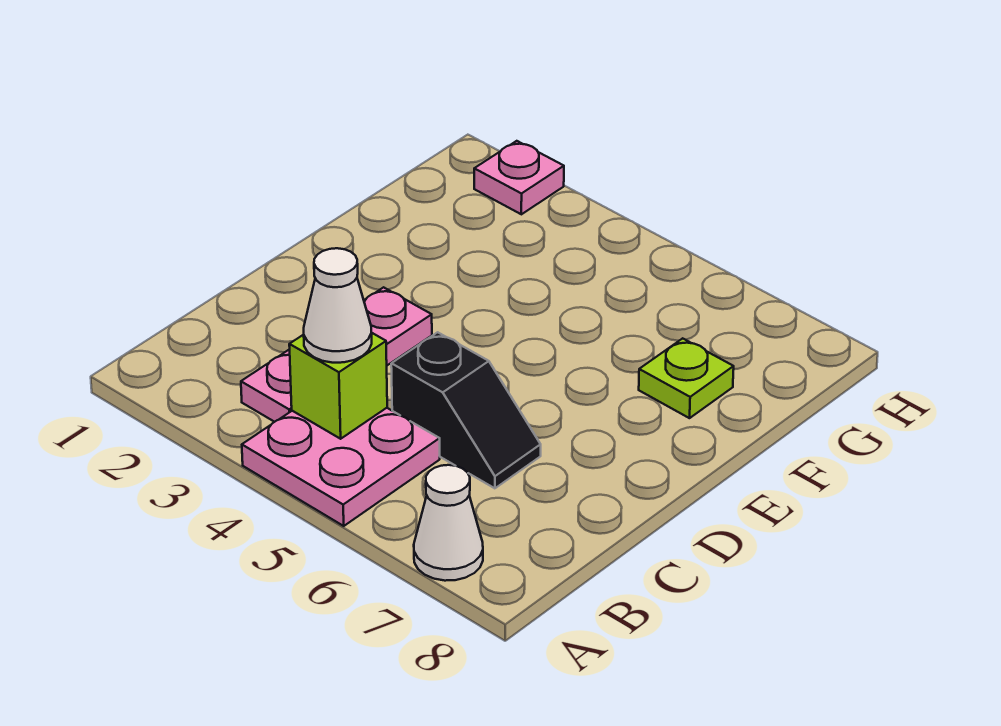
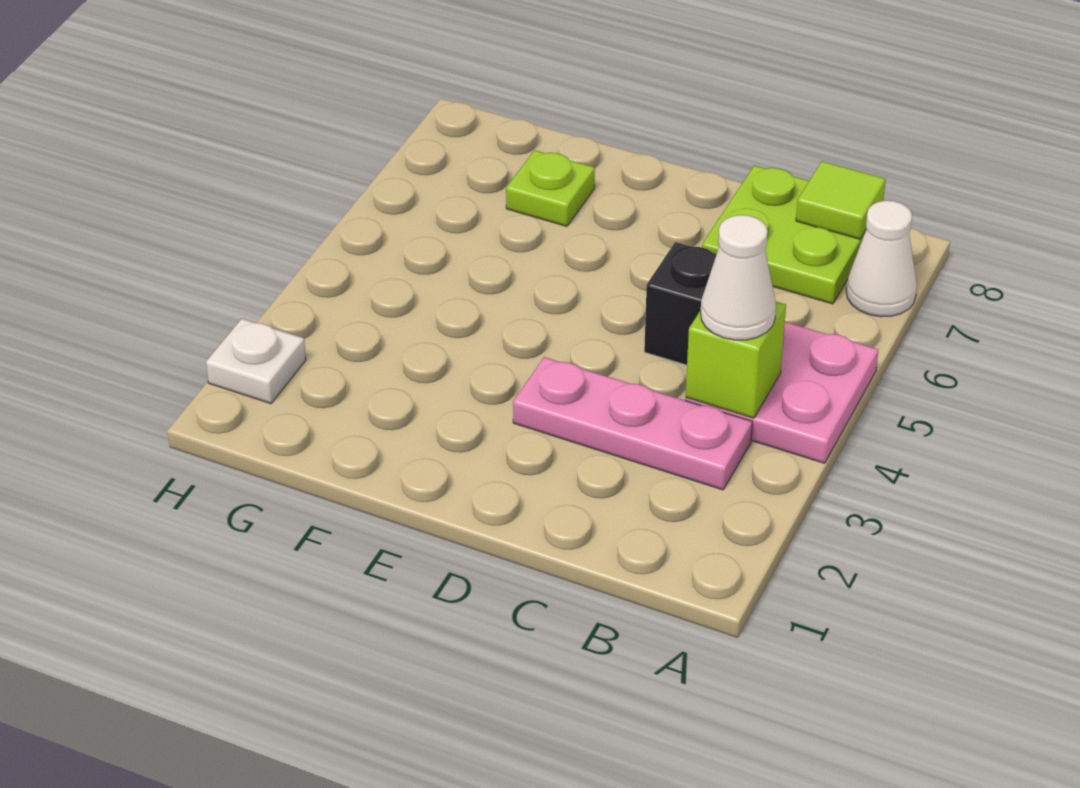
none -> lime plate B7:C8 level 1
none -> lime tile B8 level 2
pink plate H2 level 1 -> white plate H2 level 1

